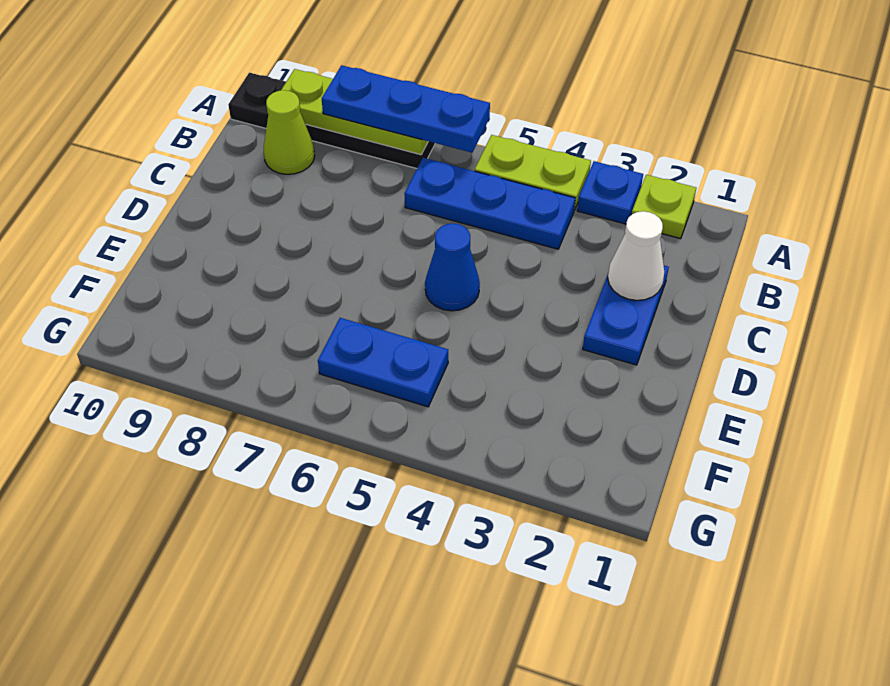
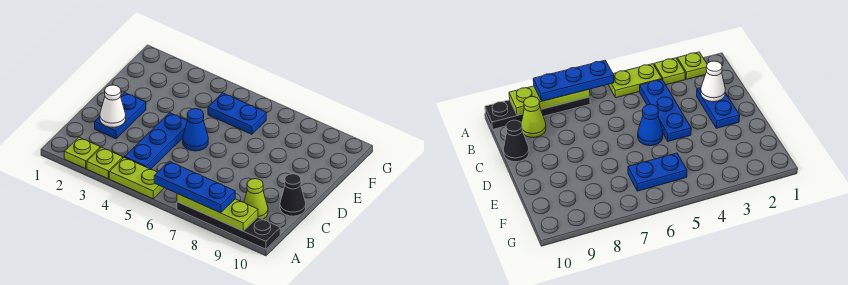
blue plate A3 level 1 -> lime plate A3 level 1
blue plate B4:B6 level 1 -> blue plate B4:D4 level 1
none -> black cone C10 level 1

